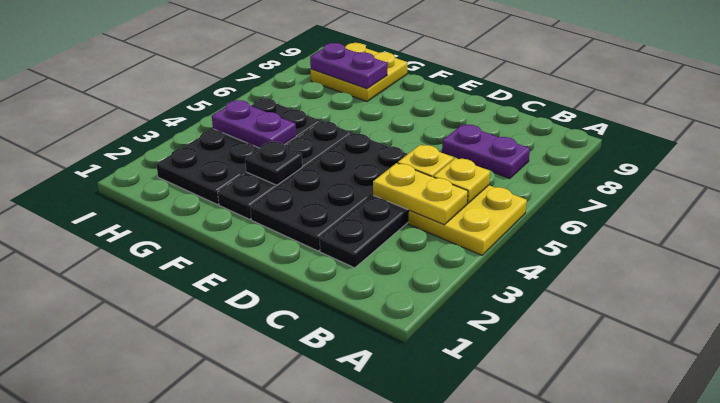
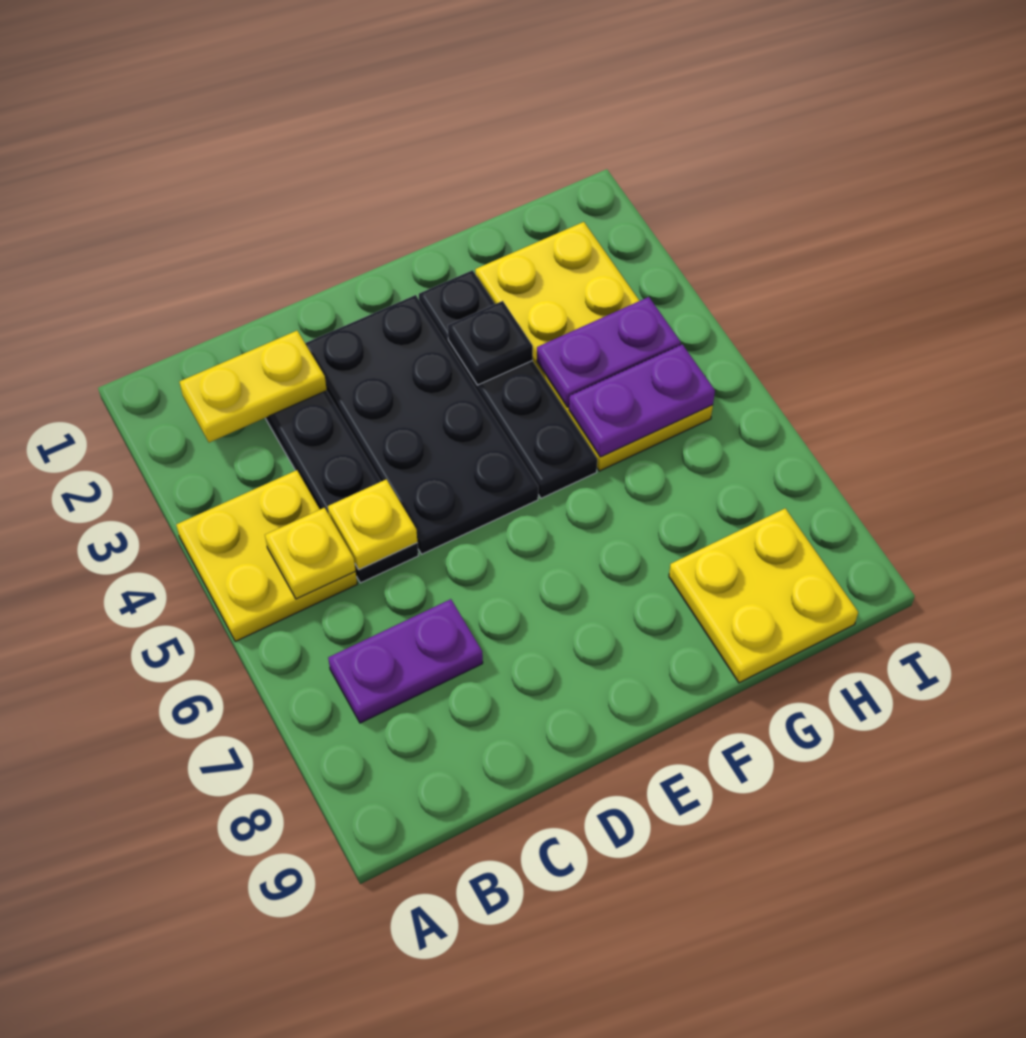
yellow plate B4:C4 level 2 -> yellow plate B2:C2 level 2
black plate G2:H5 level 1 -> yellow plate G2:H5 level 1
purple plate G8:H8 level 2 -> purple plate G5:H5 level 2

